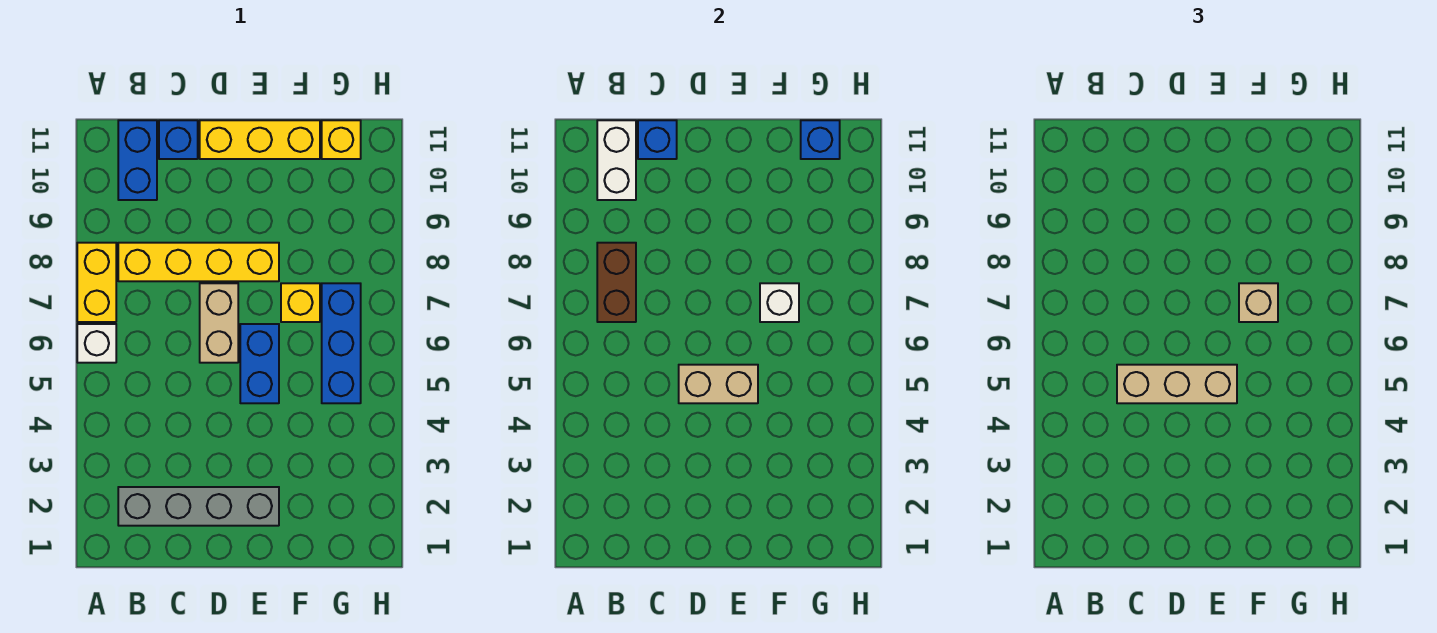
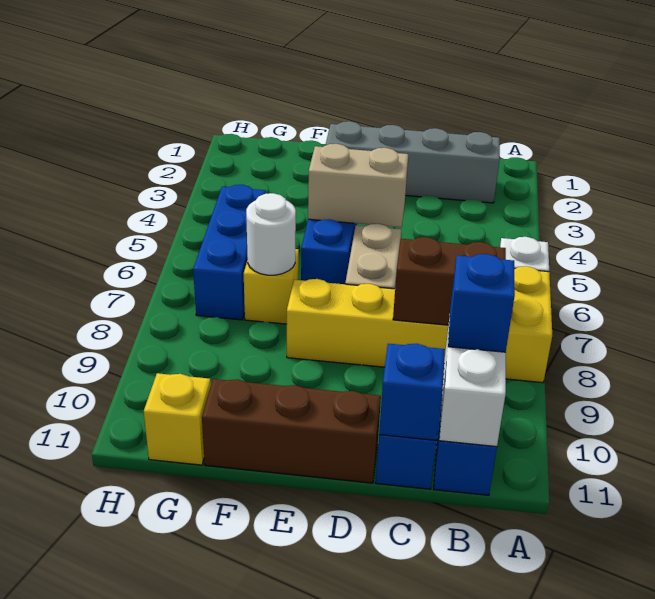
brown brick B7:B8 level 2 -> brown brick B8:C8 level 2
tan brick C5:E5 level 3 -> none
yellow brick D11:F11 level 1 -> brown brick D11:F11 level 1
white brick F7 level 2 -> white round brick F7 level 2
tan brick F7 level 3 -> none
blue brick G11 level 2 -> blue brick B10 level 3

